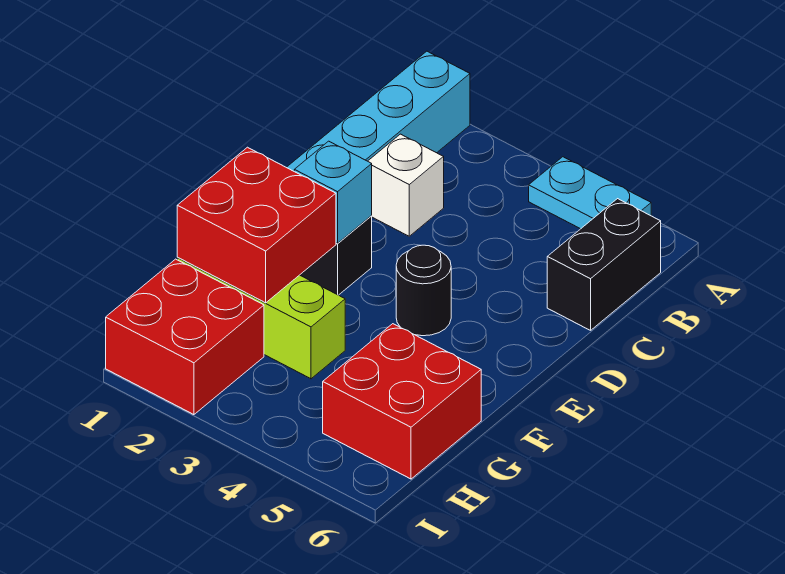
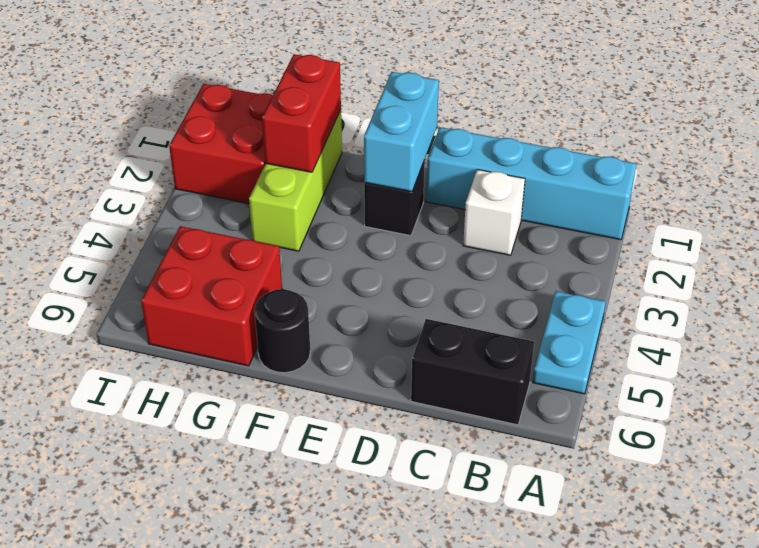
cyan brick E2 level 2 -> cyan brick E1:E2 level 2
black round brick E4 level 1 -> black round brick F6 level 1
red brick F1:G2 level 2 -> red brick G1:G2 level 2

